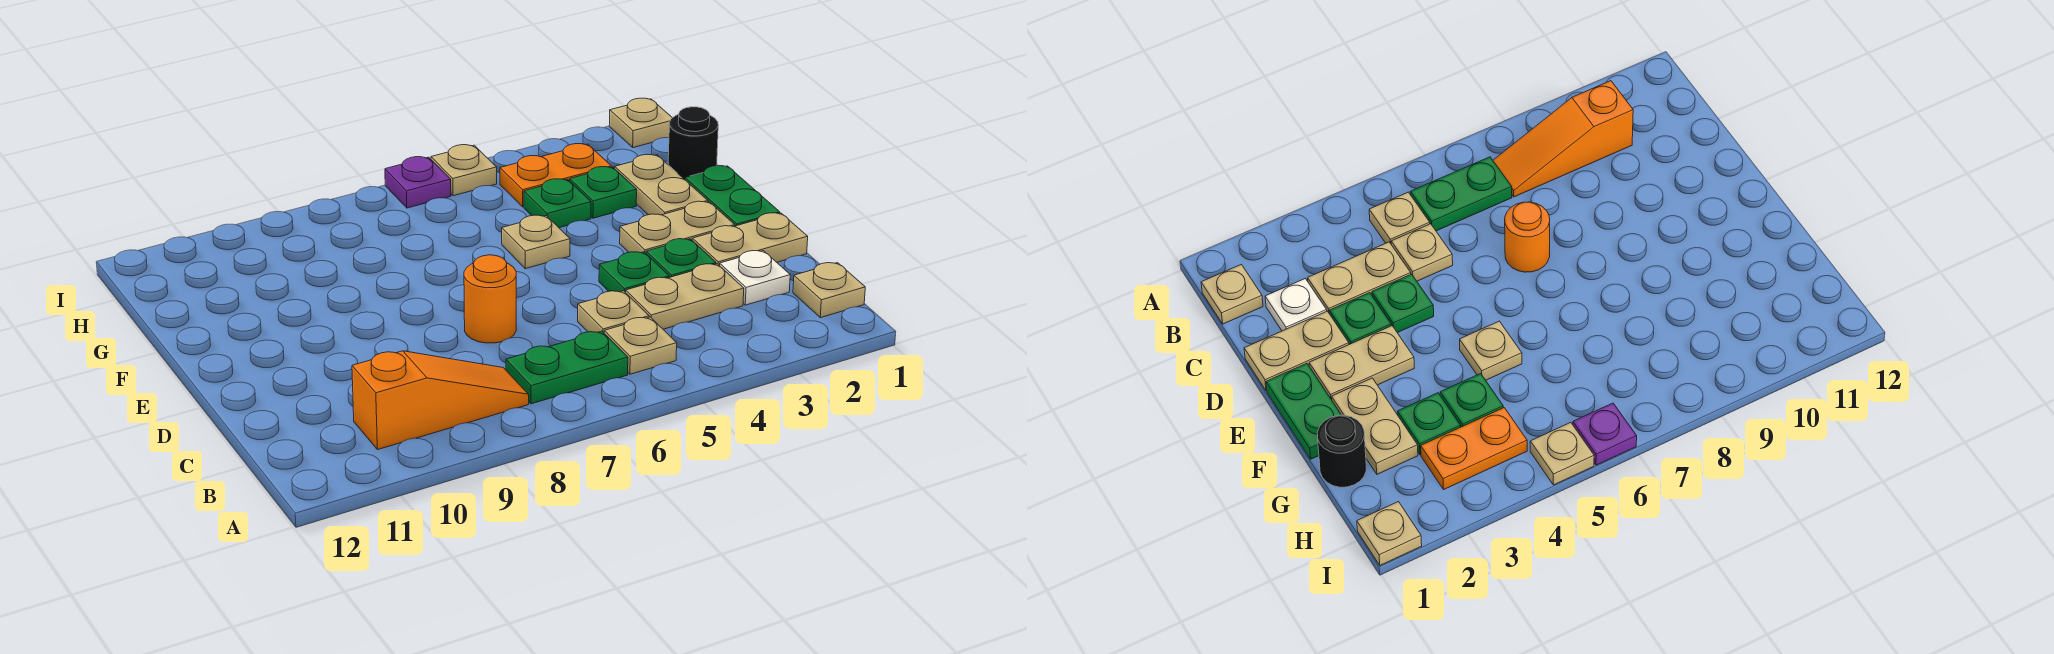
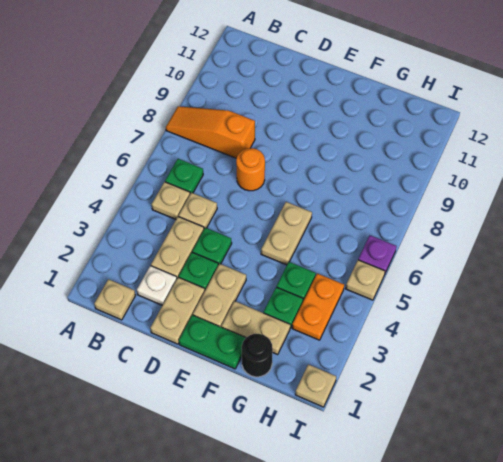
green plate B6:B7 level 1 -> green plate B6 level 1
orange slope B8:B10 level 1 top 10 -> orange slope A8:C8 level 1 top C
tan plate F5 level 1 -> tan plate F5:F6 level 1

